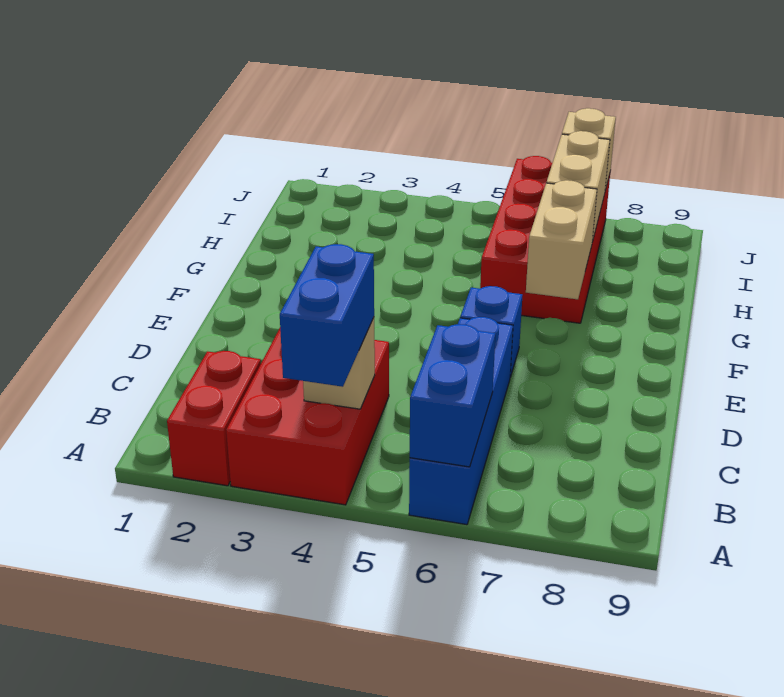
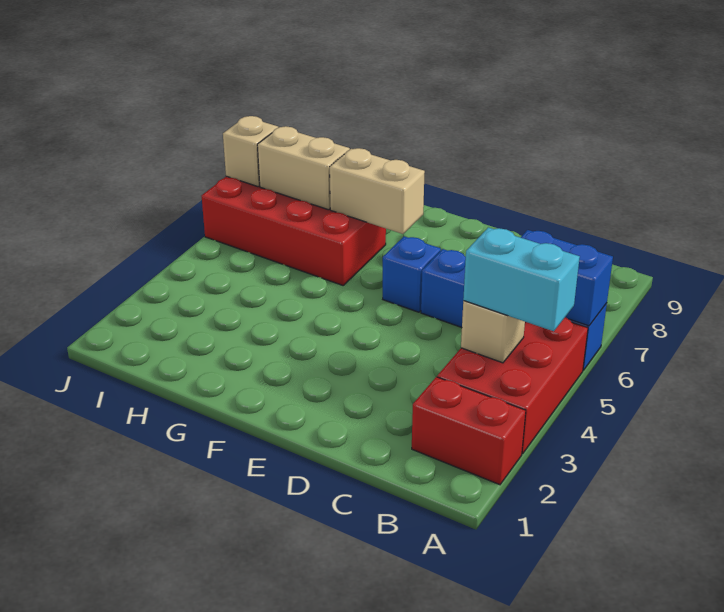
red brick A3:C4 level 1 -> red brick A3:B5 level 1
blue brick A4:B4 level 3 -> cyan brick A4:B4 level 3

